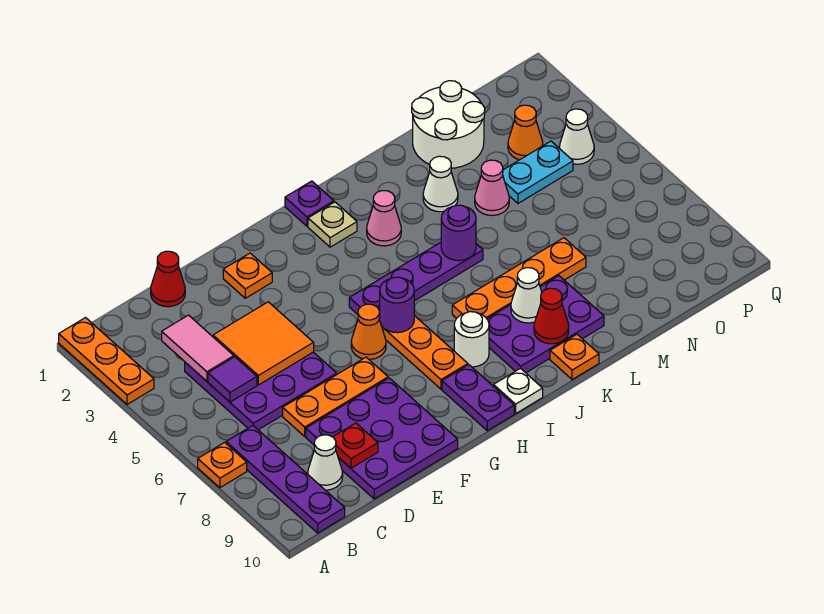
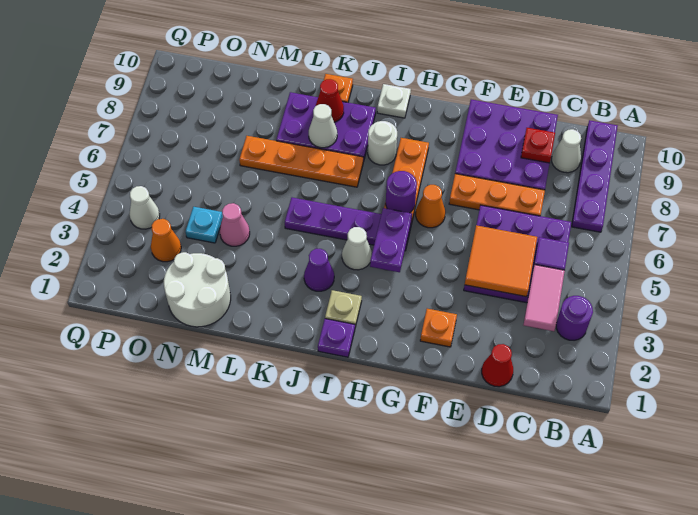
orange plate A1:A3 level 1 -> none
orange plate A7 level 1 -> none
purple plate H9:H10 level 1 -> purple plate H4:H5 level 2
pink cone J3 level 1 -> purple cone J3 level 1
purple round brick K5 level 2 -> purple round brick B3 level 1
white cone L3 level 1 -> white cone I4 level 1
cyan plate N4:O4 level 1 -> cyan plate N4 level 1

